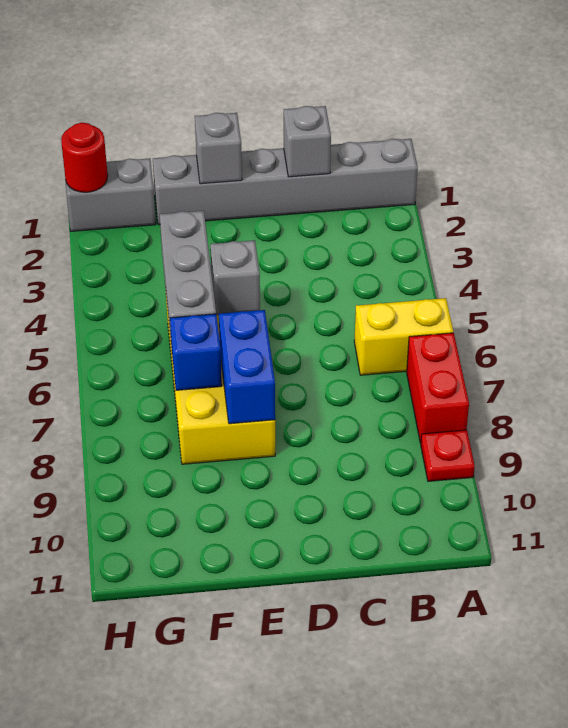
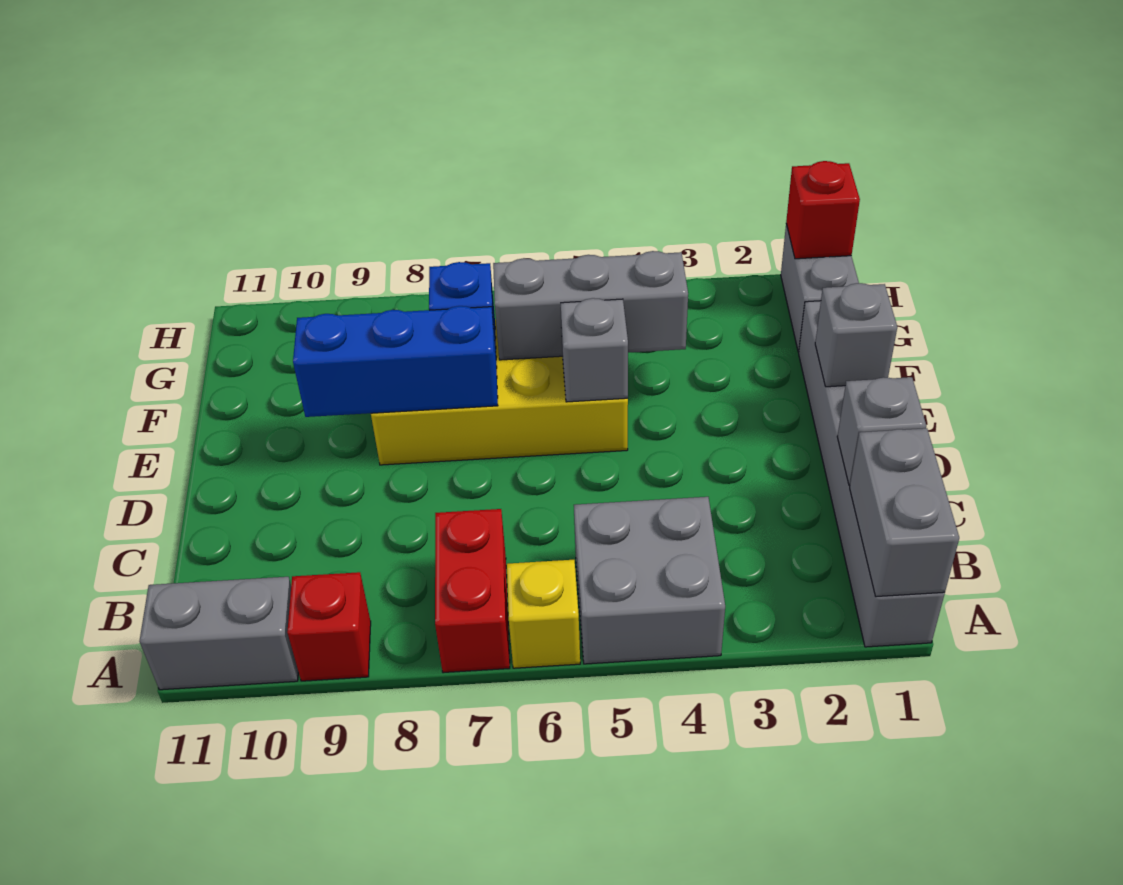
none -> grey brick A1:B1 level 2
none -> grey brick A4:B5 level 1
yellow brick A6:B6 level 1 -> yellow brick A6 level 1
red brick A7:A8 level 1 -> red brick A7:B7 level 1
red plate A9 level 1 -> red brick A9 level 1
none -> grey brick A10:A11 level 1
blue brick E7:E8 level 2 -> blue brick E7:E9 level 2
red round brick H1 level 2 -> red brick H1 level 2

